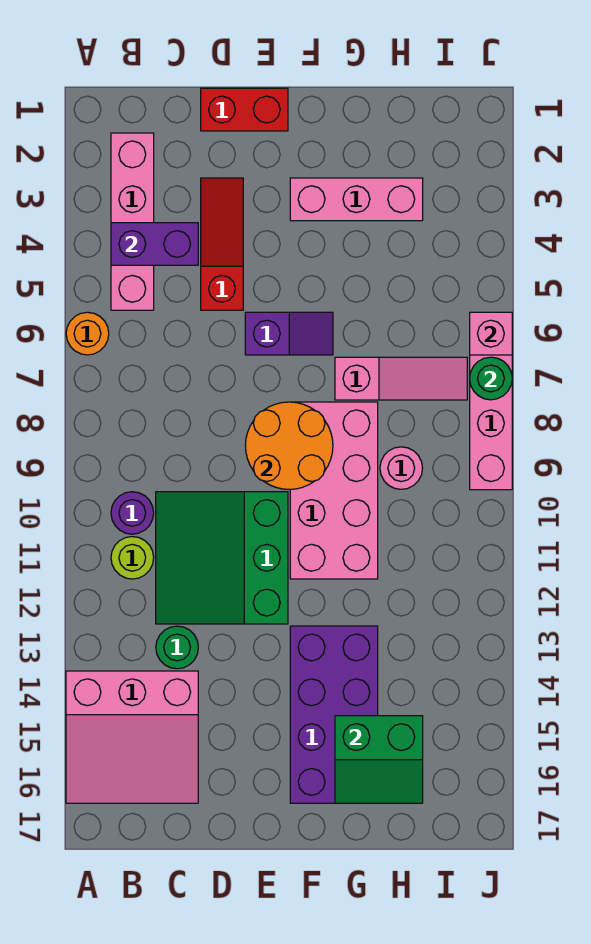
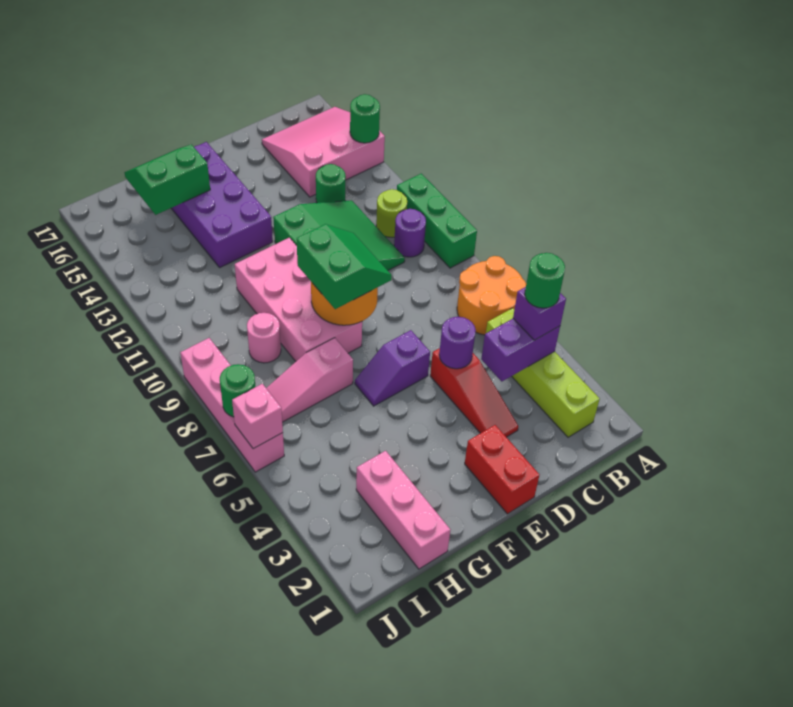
orange round brick A6 level 1 -> orange round brick A6:B7 level 1
none -> green brick A9:A11 level 1
none -> green round brick A14 level 2
pink brick B2:B5 level 1 -> lime brick B2:B5 level 1
none -> purple brick B4 level 3
none -> green round brick B4 level 4
red brick D1:E1 level 1 -> red brick E1:E2 level 1
none -> purple round brick D5 level 2
none -> green slope E8:F9 level 3 top F
pink brick F3:H3 level 1 -> pink brick H1:H3 level 1

